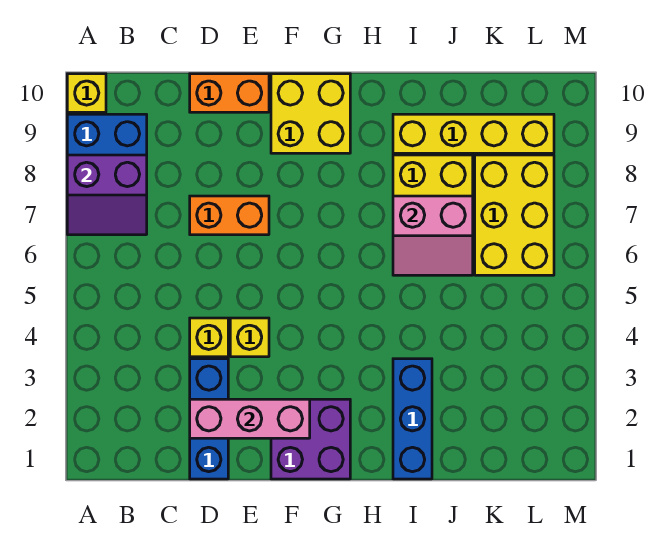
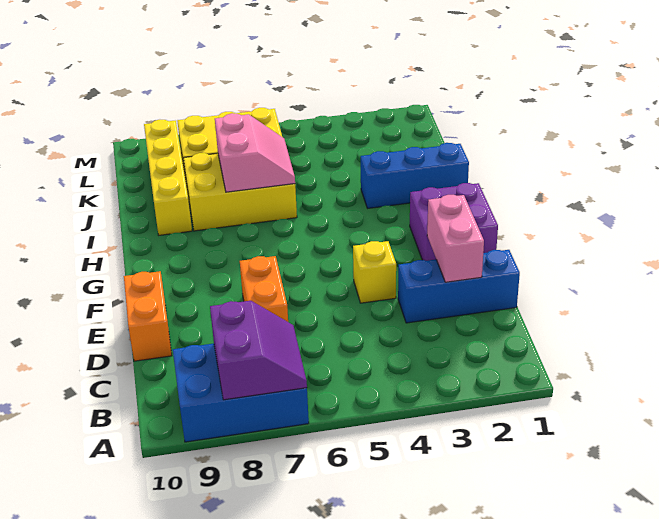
yellow brick A10 level 1 -> none
pink brick D2:F2 level 2 -> pink brick D2:E2 level 2
yellow brick D4 level 1 -> none
yellow brick F9:G10 level 1 -> none

